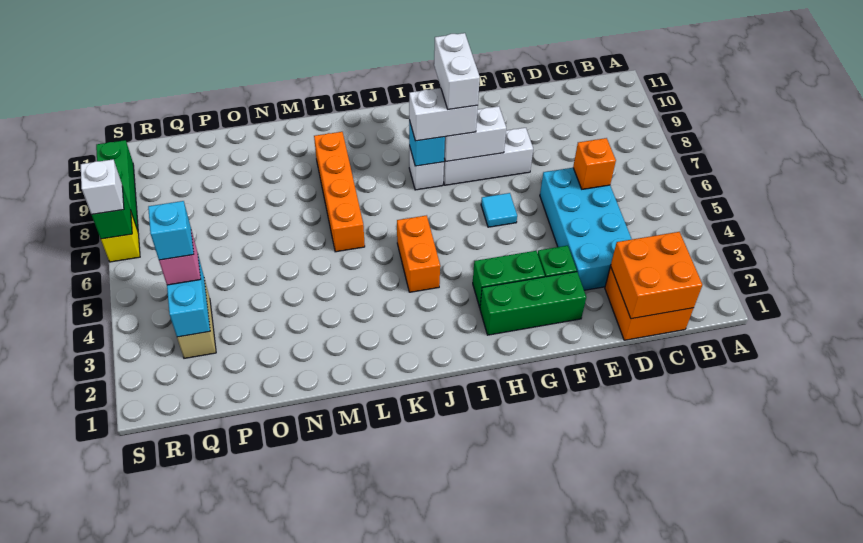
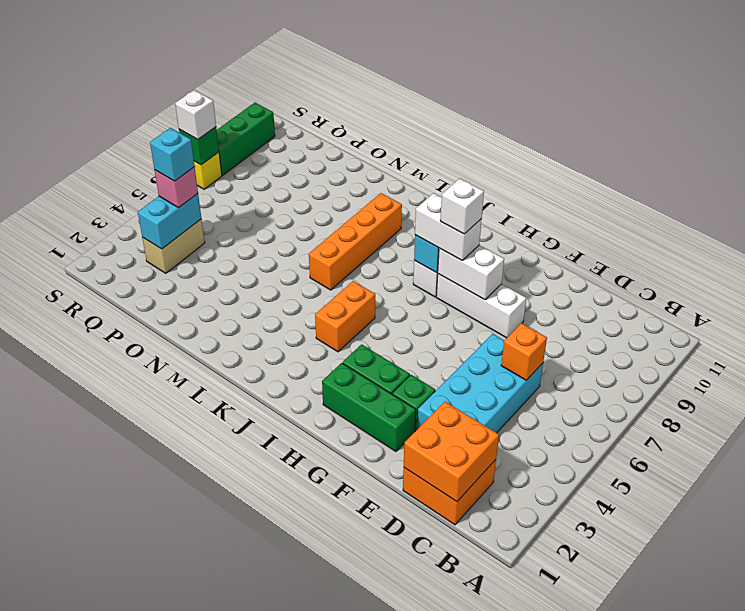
cyan tile G6 level 1 -> none
white brick H8:H9 level 4 -> white brick H8 level 4

